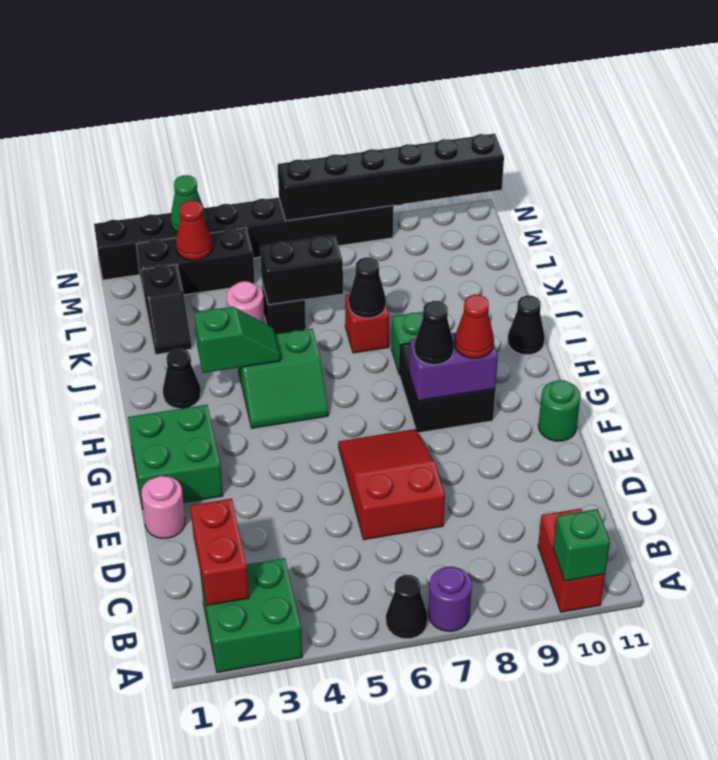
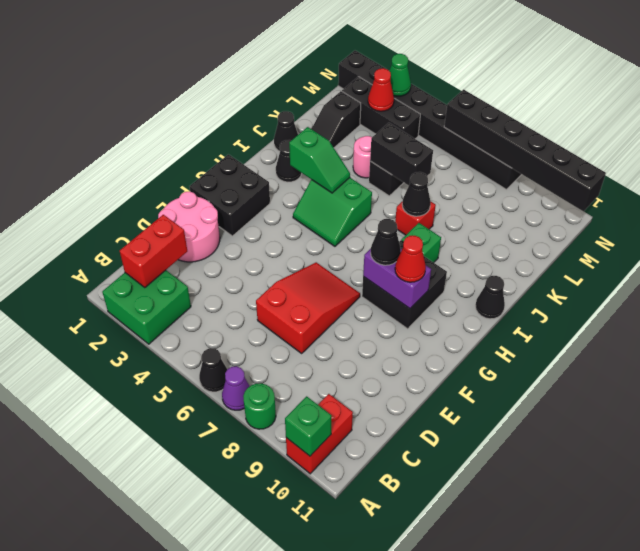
purple round brick A7 level 1 -> purple cone A7 level 1
pink round brick E1 level 1 -> pink round brick D1:E2 level 1
green brick F1:G2 level 1 -> black brick F1:G2 level 1
green round brick F11 level 1 -> green round brick A8 level 1
none -> black cone J1 level 1

